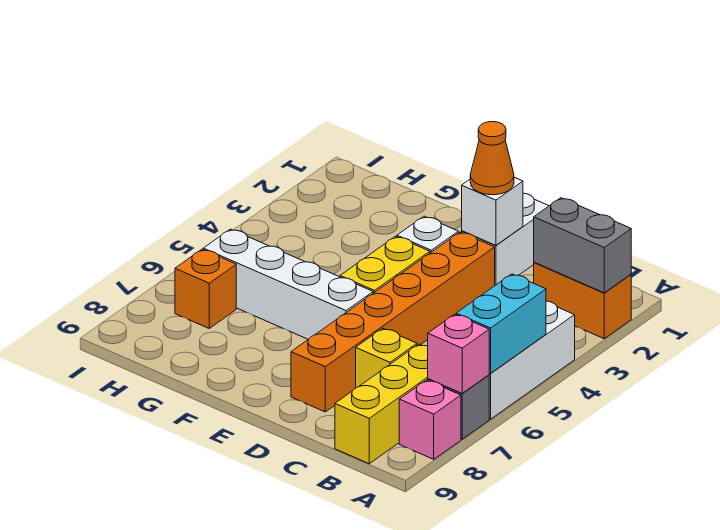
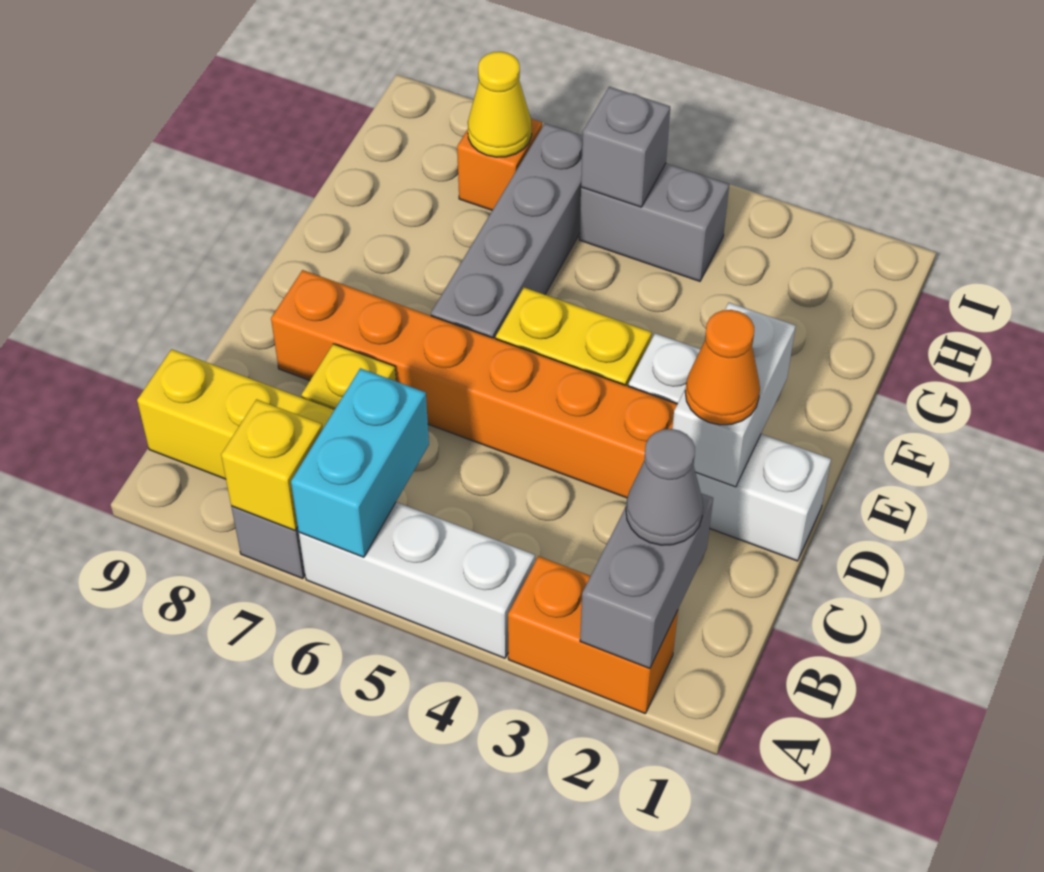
orange brick A2:B2 level 1 -> orange brick A2:A3 level 1
cyan brick A5:A6 level 2 -> cyan brick A6:B6 level 2
pink brick A7 level 2 -> yellow brick A7 level 2
pink brick A8 level 1 -> none
none -> grey cone B2 level 3
white brick D2 level 2 -> white brick D2:E2 level 2
white brick E6:H6 level 1 -> grey brick E6:H6 level 1
none -> grey brick H4:H5 level 1
none -> grey brick H5 level 2
none -> yellow cone H7 level 2

